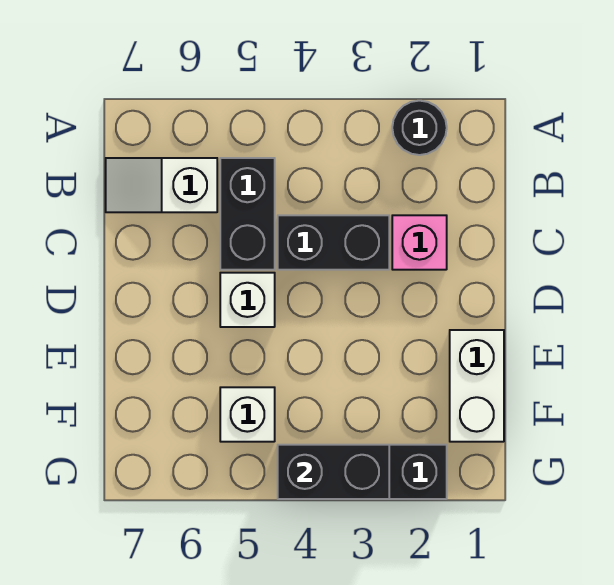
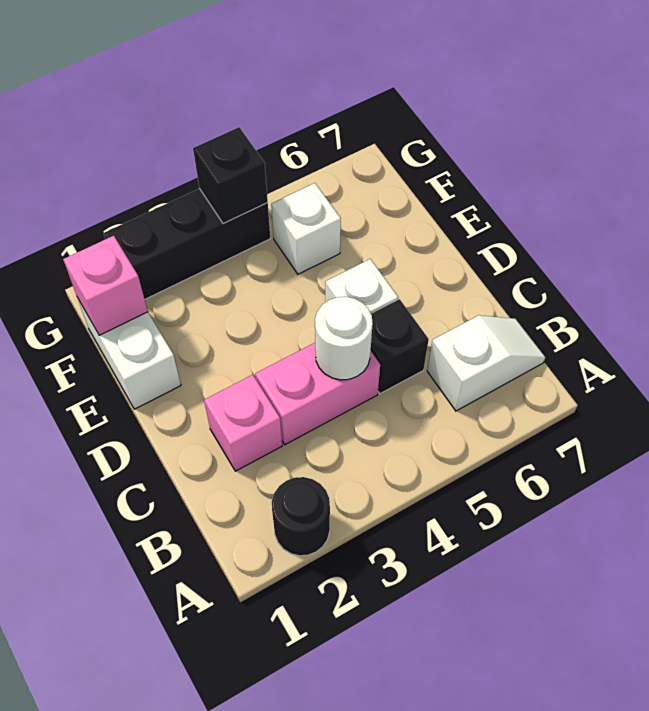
black brick B5:C5 level 1 -> black brick C5 level 1
black brick C3:C4 level 1 -> pink brick C3:C4 level 1
none -> white round brick C4 level 2
none -> pink brick F1 level 2
black brick G3:G4 level 2 -> black brick G4 level 2

